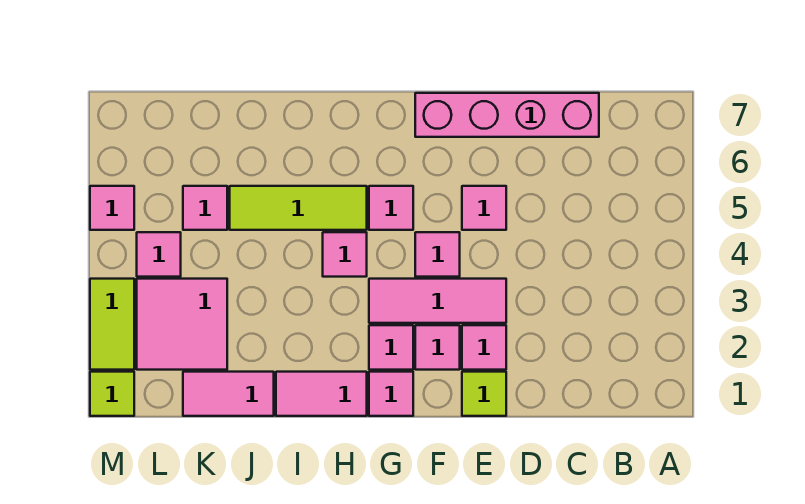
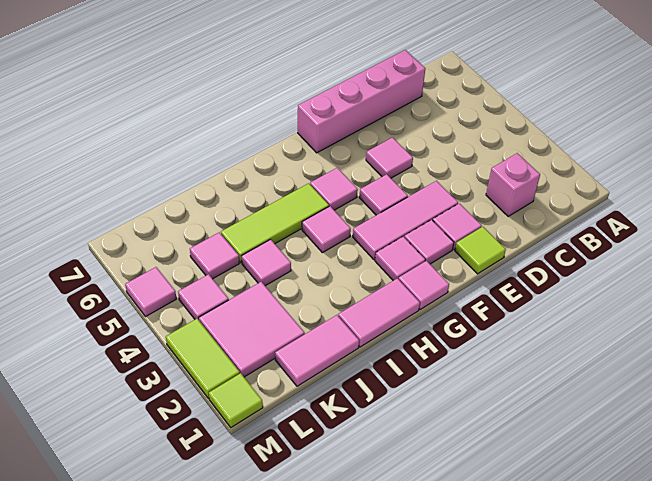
none -> pink brick C2 level 1
none -> pink tile J4 level 1

